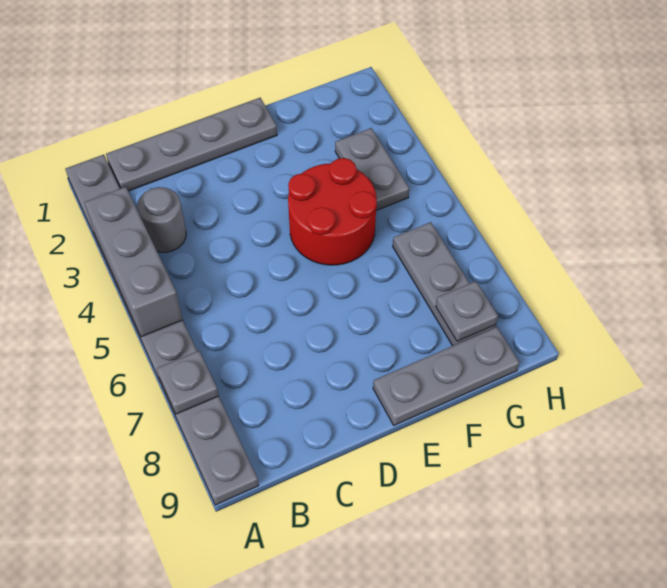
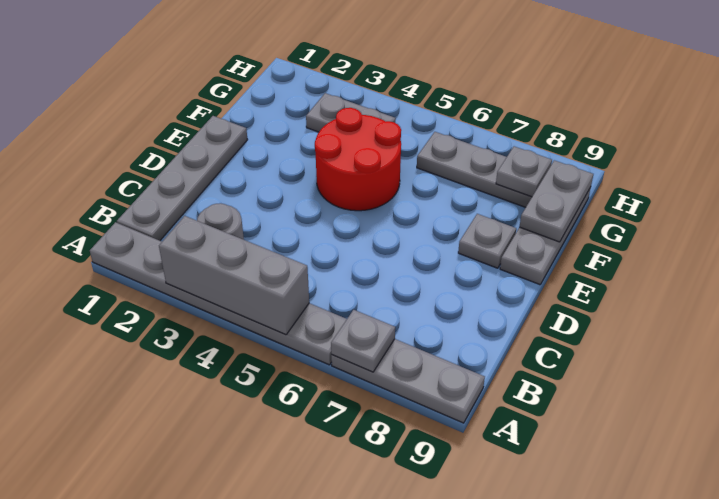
none -> grey plate E8 level 1
none -> grey plate F9:G9 level 2

